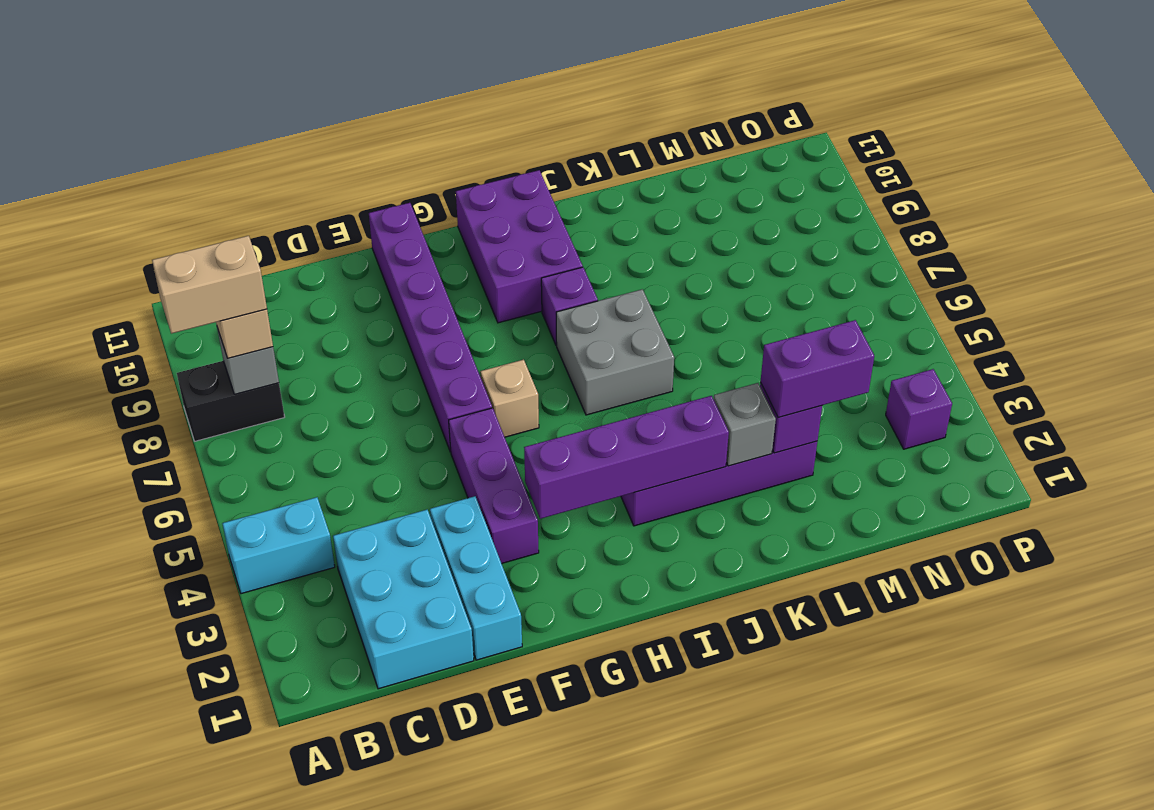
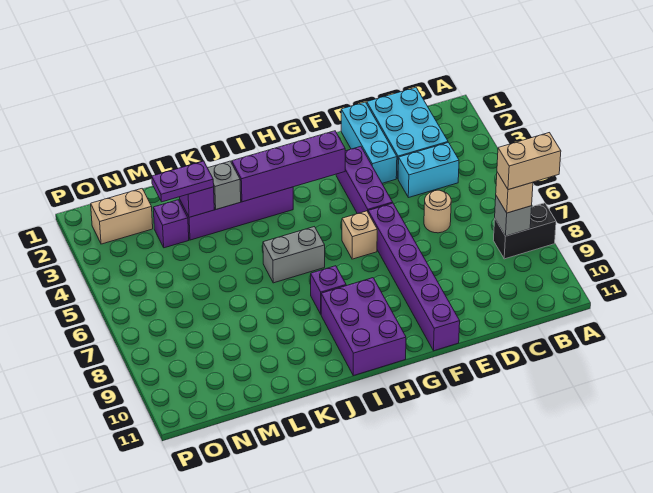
cyan brick A4:B4 level 1 -> cyan brick C4:D4 level 1
none -> tan round brick D6 level 1
grey brick I6:J7 level 1 -> grey brick I6:J6 level 1
purple brick L3:M3 level 3 -> purple plate L3:M3 level 3
none -> tan brick N2:O2 level 1
purple brick O3 level 1 -> purple brick M3 level 1

